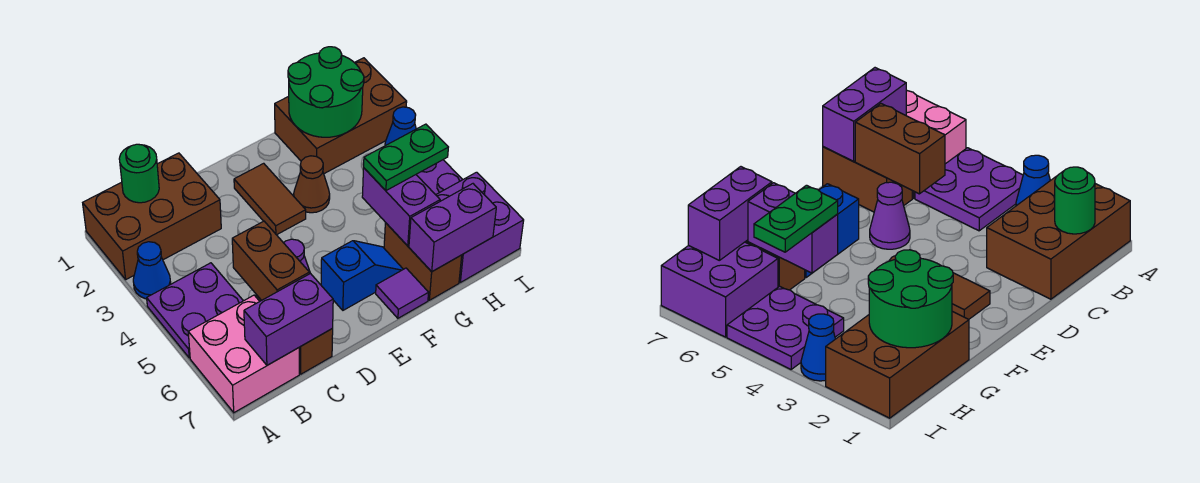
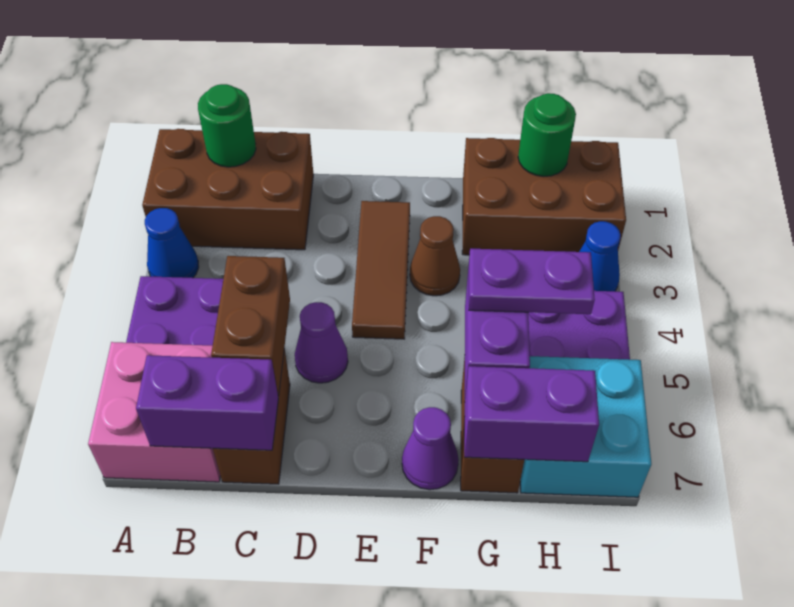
brown tile E2:E3 level 1 -> brown tile E2:E4 level 1
blue slope E6:F6 level 1 top E -> none
purple tile F7 level 1 -> purple cone F7 level 1
green round brick G1:H2 level 2 -> green round brick H1 level 2
green plate G5:H5 level 3 -> purple plate G5:H5 level 3
purple brick H6:I7 level 1 -> cyan brick H6:I7 level 1

